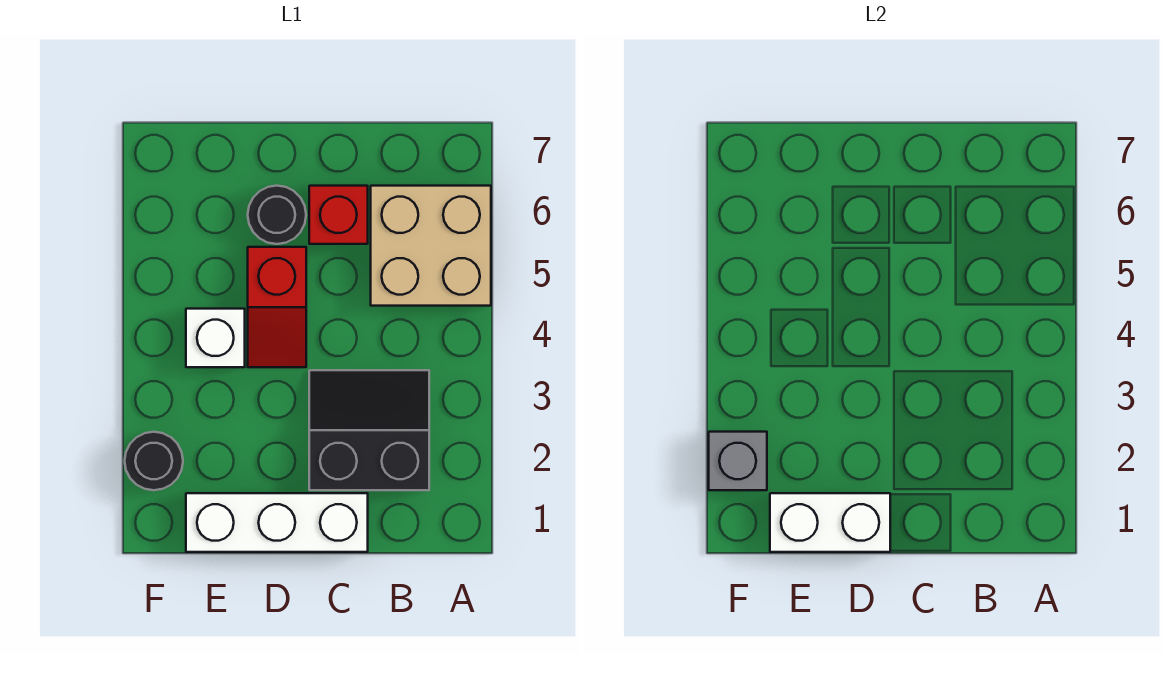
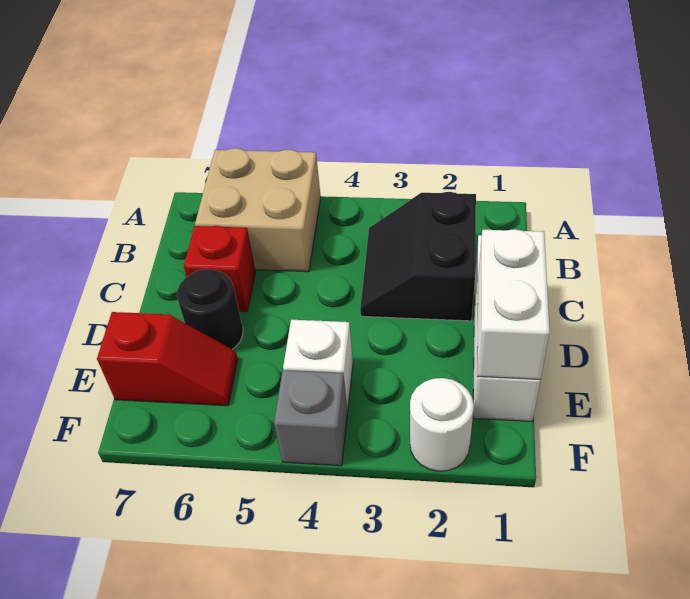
red slope D4:D5 level 1 top 5 -> red slope E6:E7 level 1 top 7
black round brick F2 level 1 -> white round brick F2 level 1
grey brick F2 level 2 -> grey brick F4 level 1

